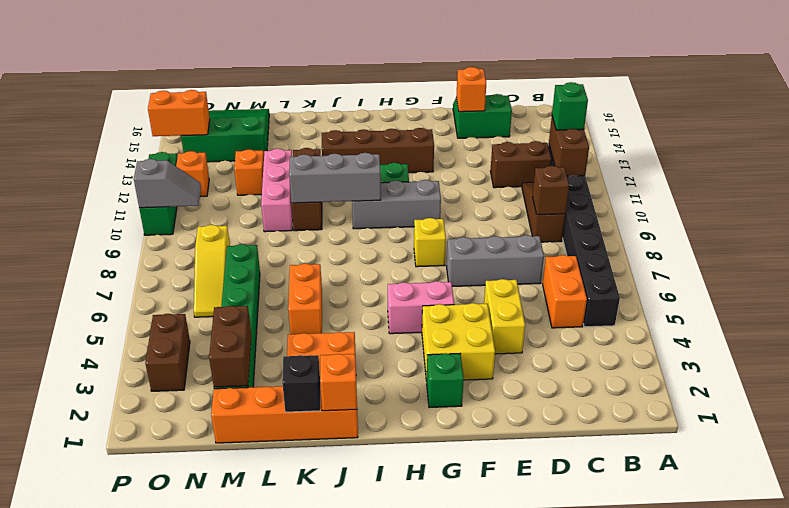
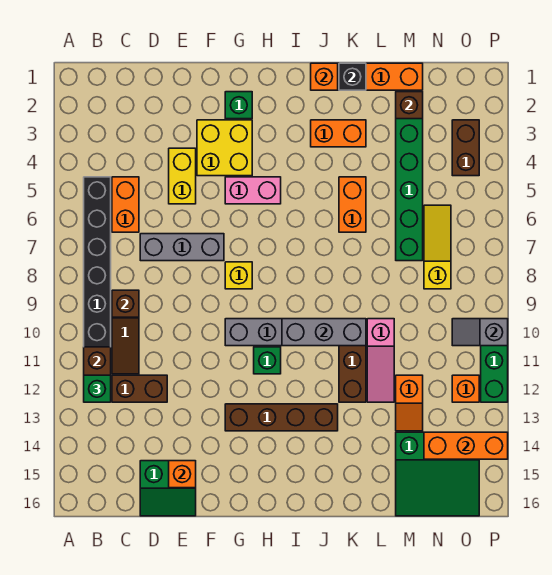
pink brick L10:L12 level 1 -> pink slope L10:L12 level 1 top 10
brown brick M2:M3 level 2 -> brown brick M2 level 2
orange brick O14:P14 level 2 -> orange brick N14:P14 level 2

